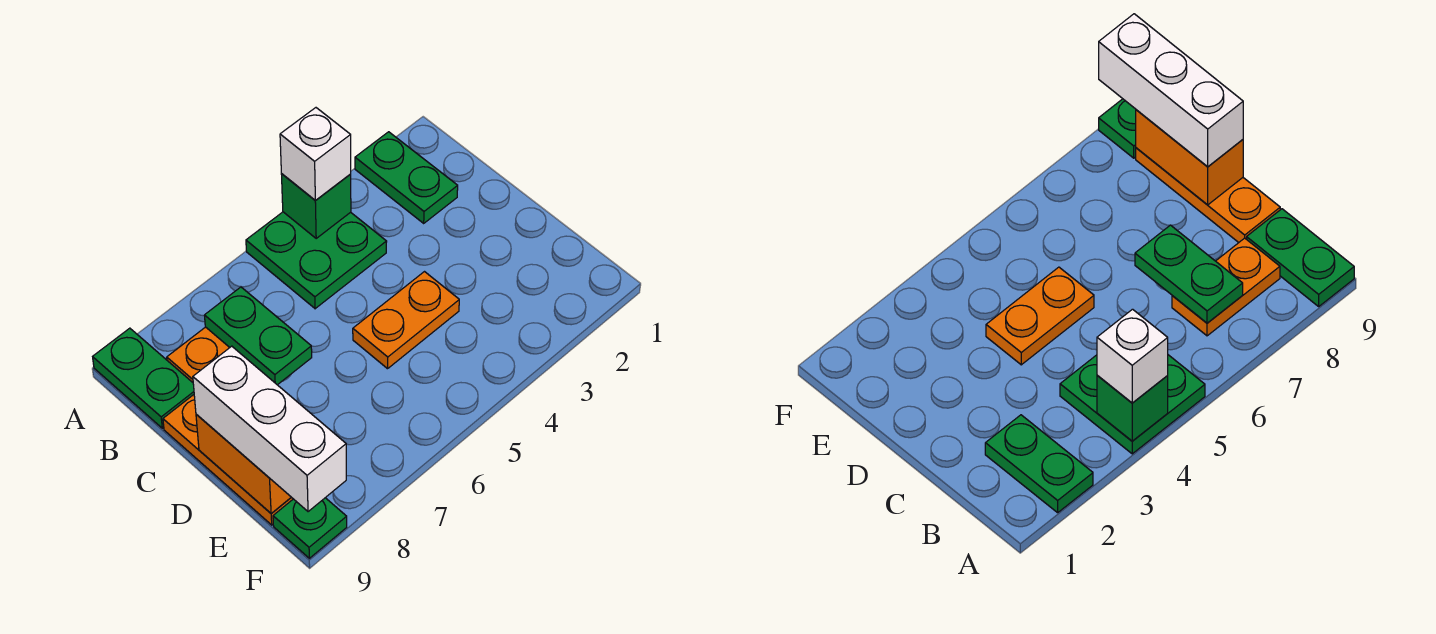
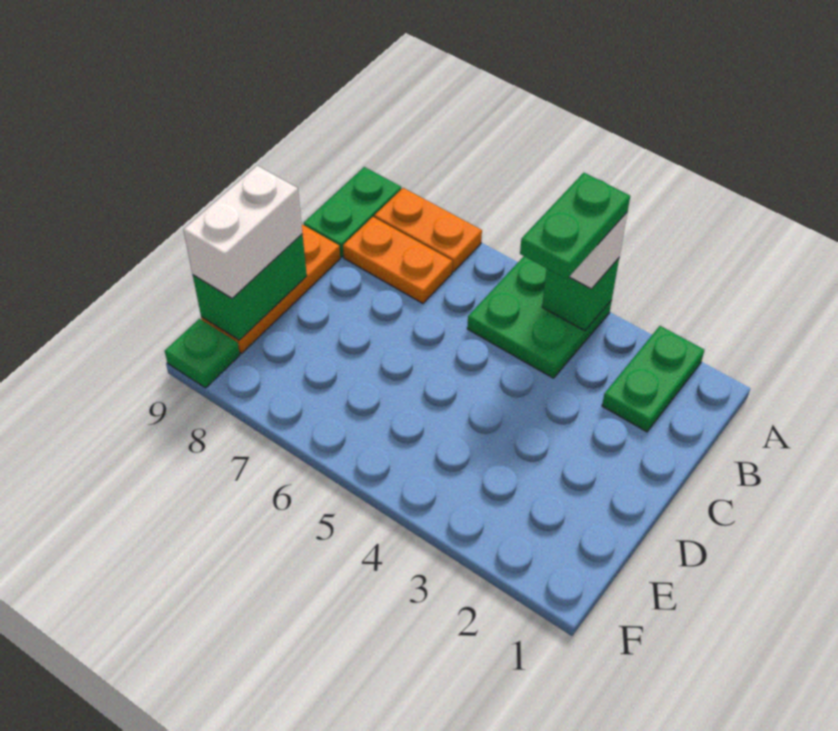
green plate B7:C7 level 2 -> green plate A4:B4 level 4
orange plate D4:D5 level 1 -> orange plate A7:A8 level 1
orange brick D9:E9 level 2 -> green brick D9:E9 level 2
white brick D9:F9 level 3 -> white brick D9:E9 level 3

